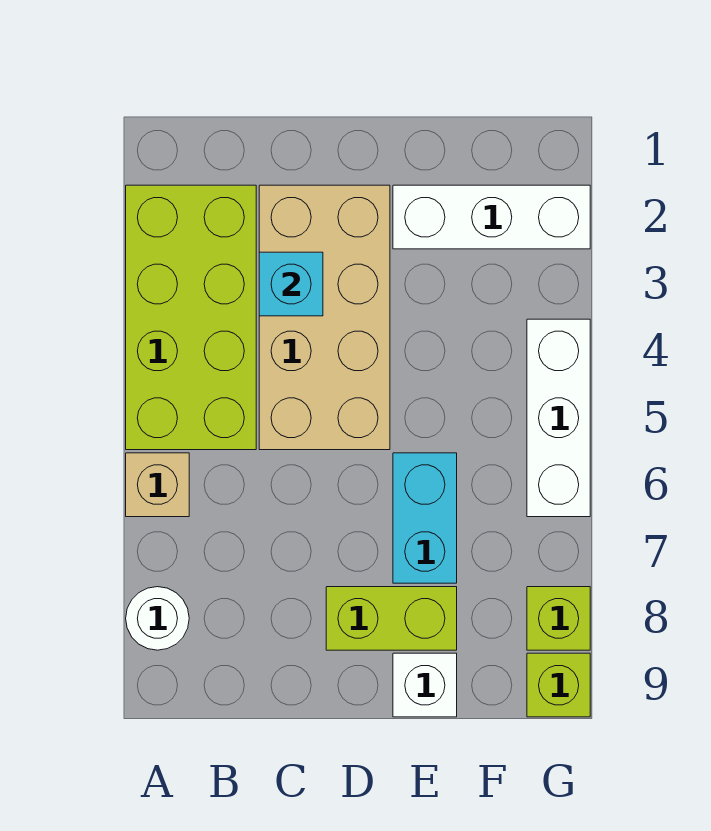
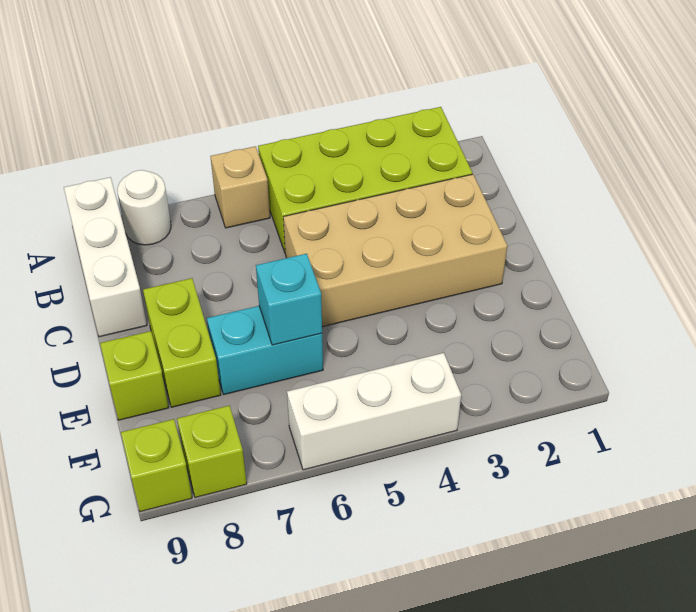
cyan brick C3 level 2 -> cyan brick E6 level 2
white brick E2:G2 level 1 -> white brick A9:C9 level 1
white brick E9 level 1 -> lime brick E9 level 1

